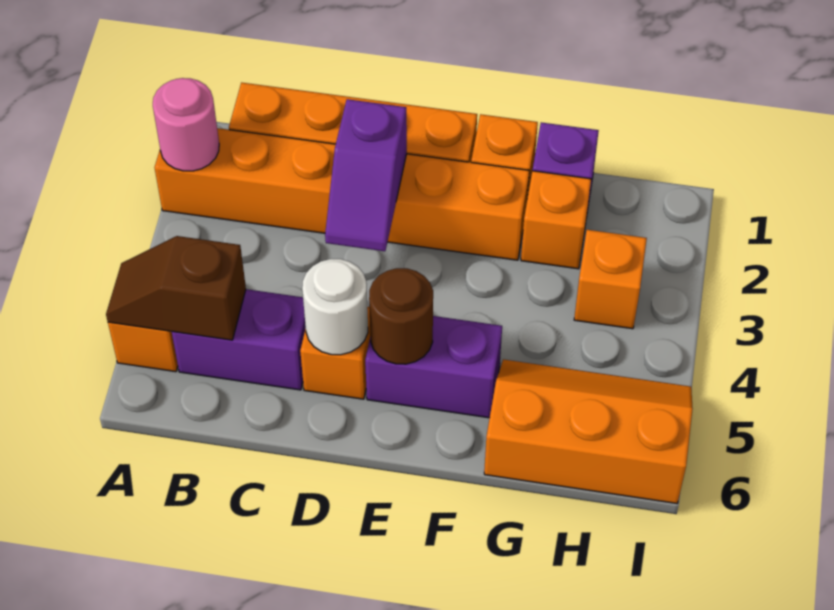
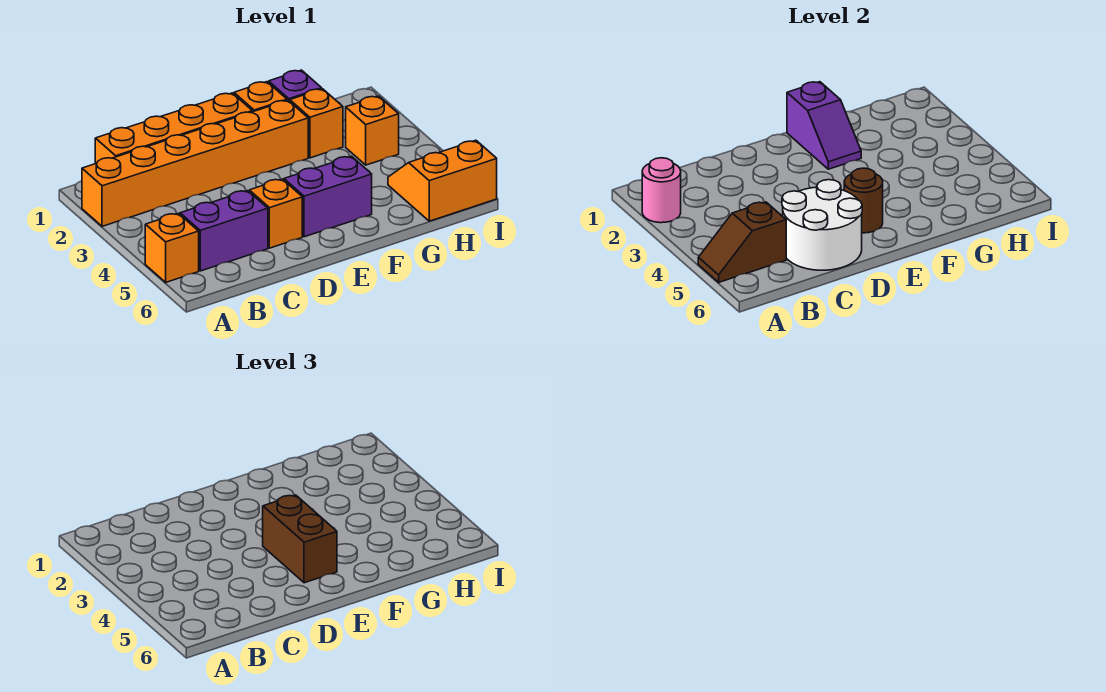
purple slope D2:D3 level 2 top 2 -> purple slope F1:F2 level 2 top 1
white round brick D5 level 2 -> white round brick C5:D6 level 2
none -> brown brick E4:E5 level 3
orange slope G5:I6 level 1 top 6 -> orange slope H5:I6 level 1 top 6

